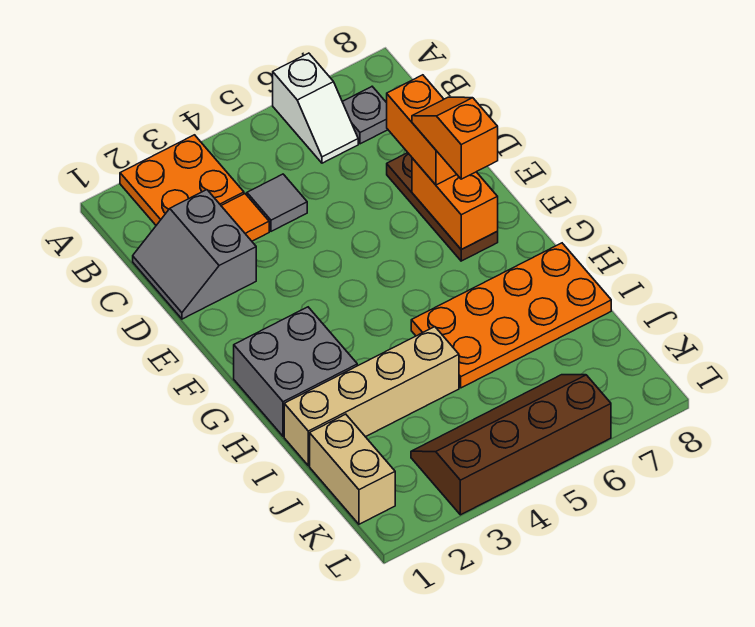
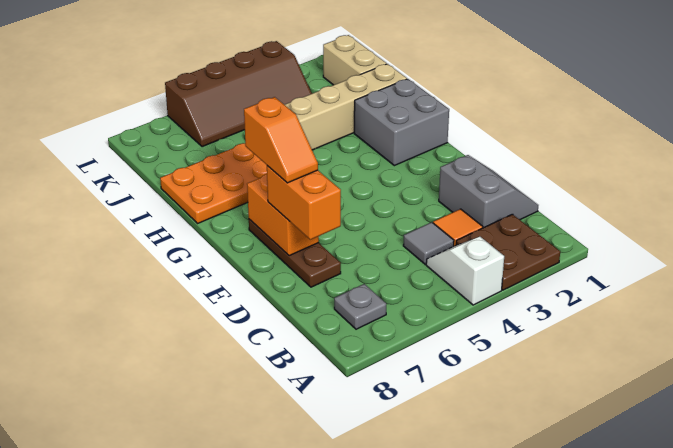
orange plate A2:B3 level 1 -> brown plate A2:B3 level 1
white slope A6:B6 level 1 top A -> white slope A4:B4 level 1 top A

